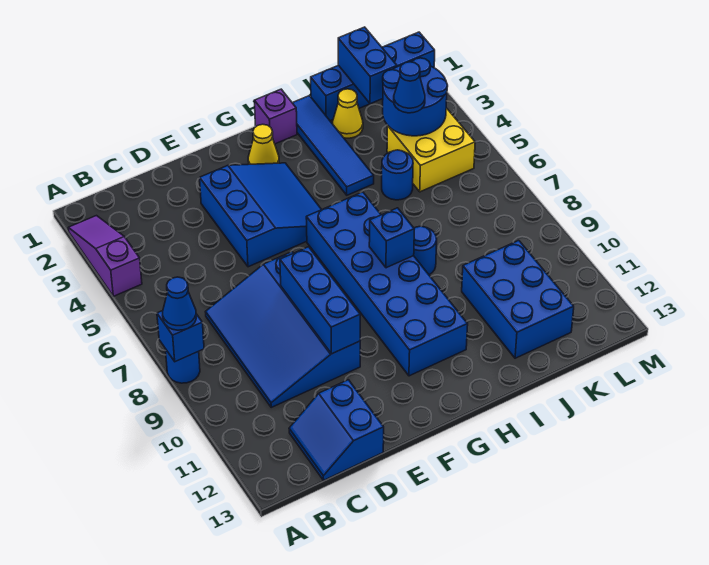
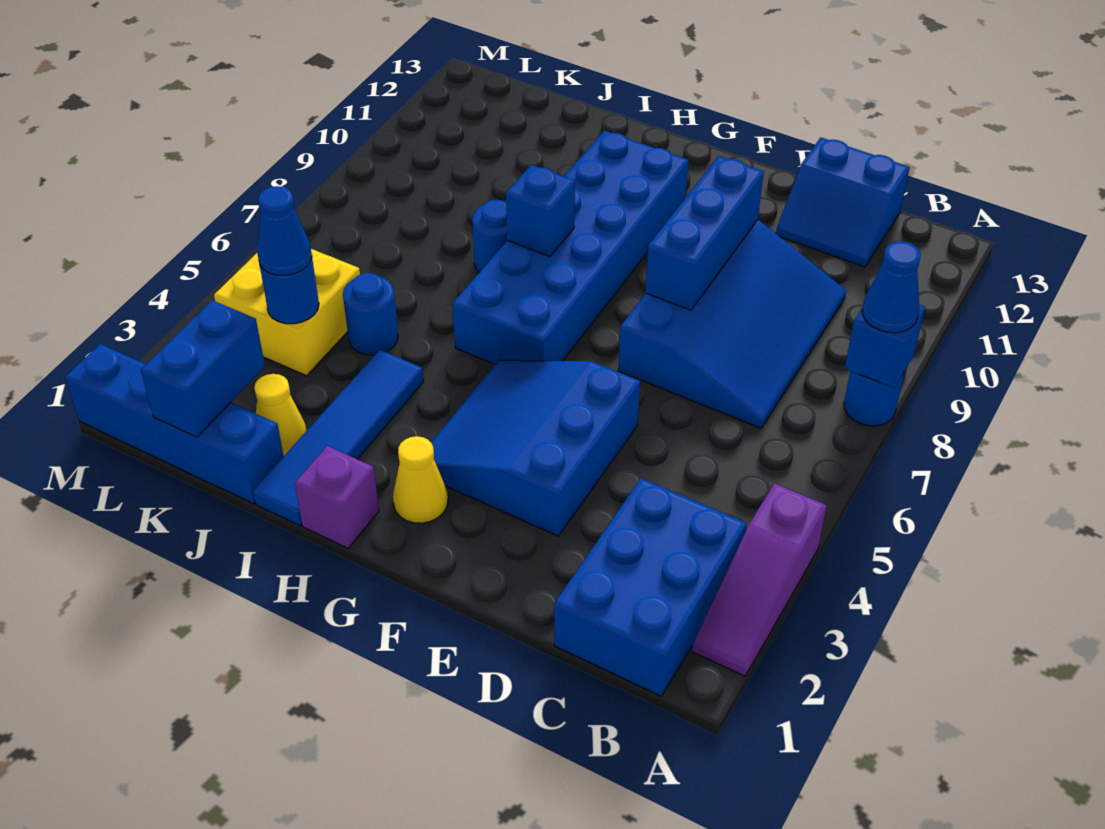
blue slope C12:D13 level 1 top D -> blue slope C12:D13 level 1 top 13
blue brick J10:K12 level 1 -> blue brick B1:C3 level 1
blue round brick K3:L4 level 2 -> blue round brick K4 level 2

